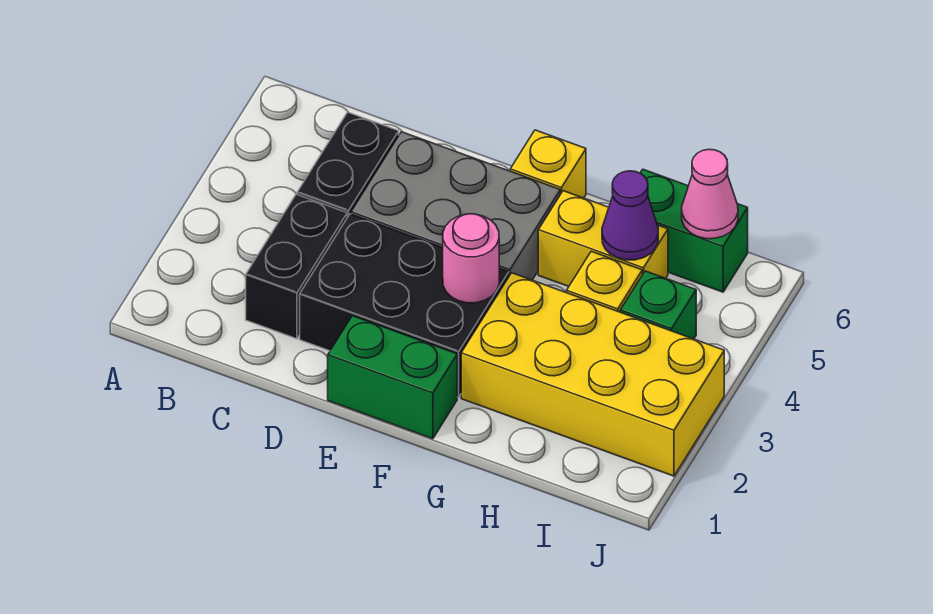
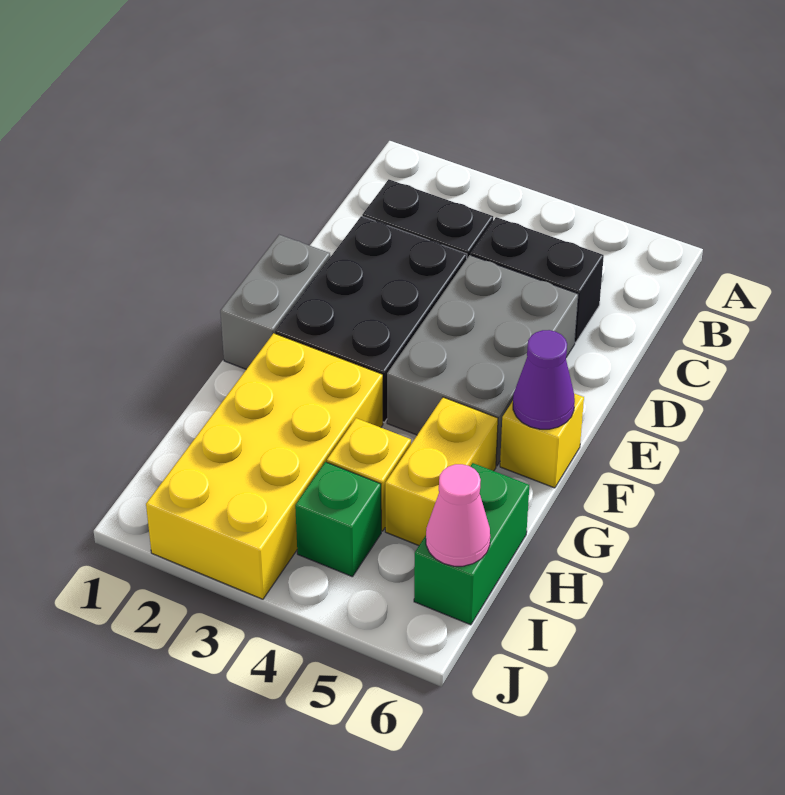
green brick E1:F1 level 1 -> grey brick E1:F1 level 1
pink round brick F3 level 2 -> none
purple cone H5 level 2 -> purple cone F6 level 2

